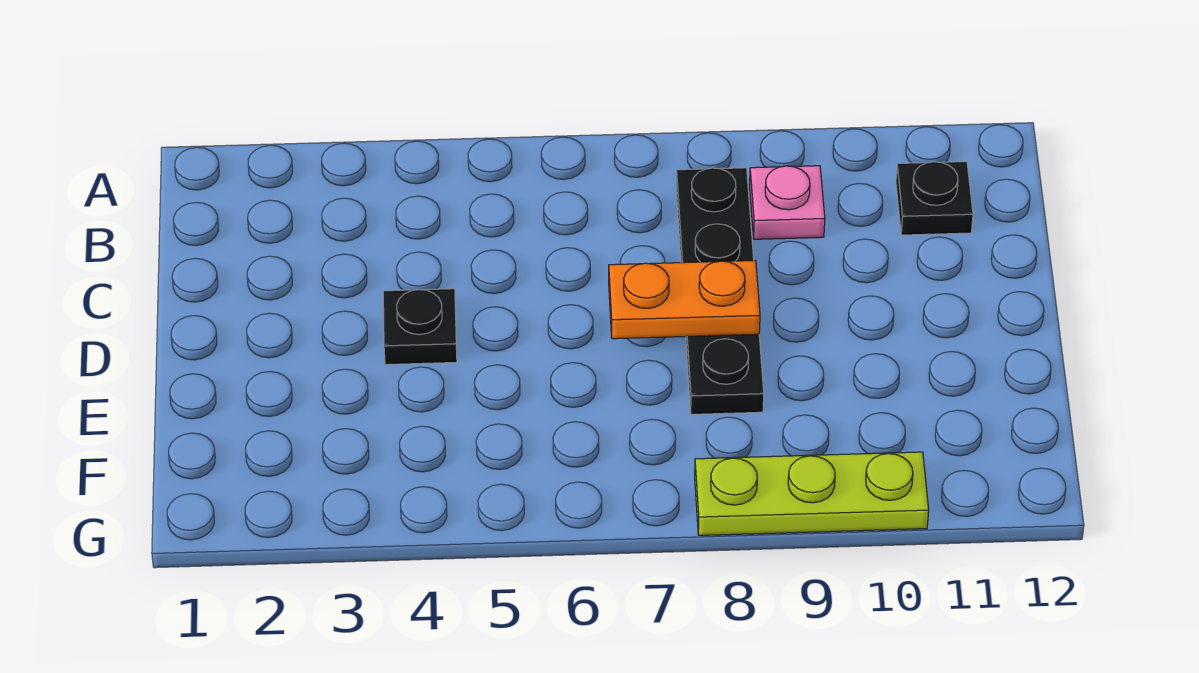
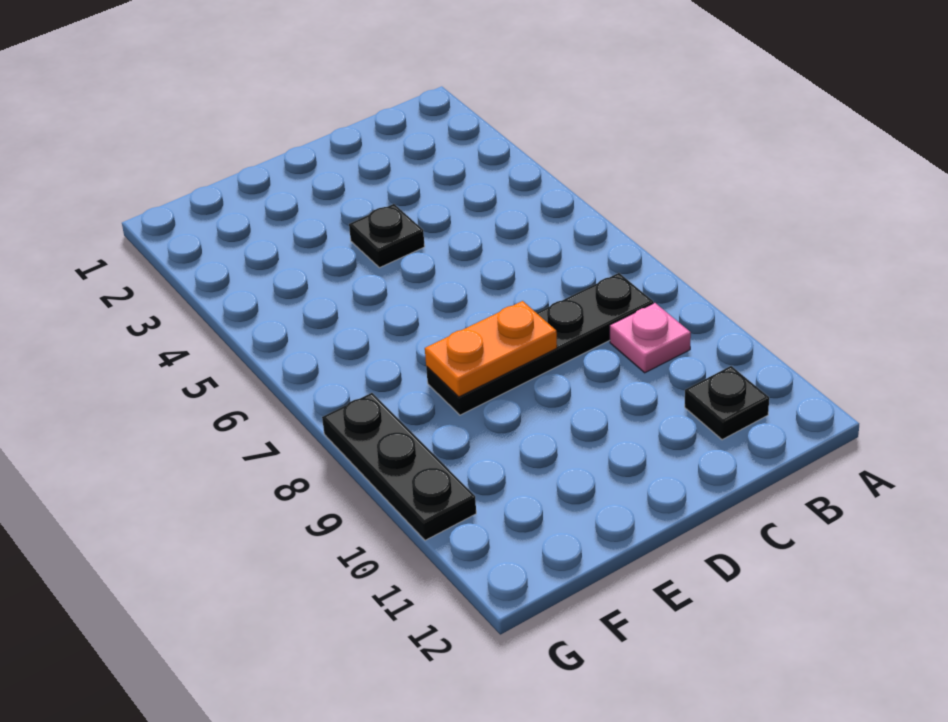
orange plate D7:D8 level 2 -> orange plate D8:E8 level 2
lime plate G8:G10 level 1 -> black plate G8:G10 level 1

